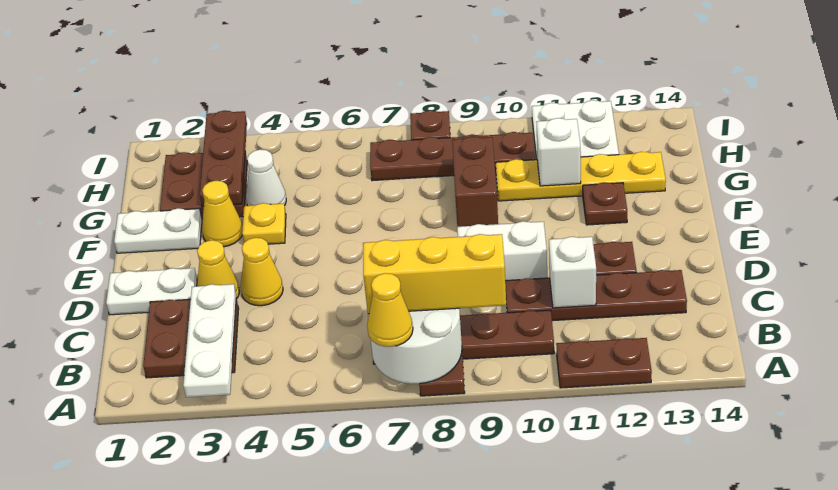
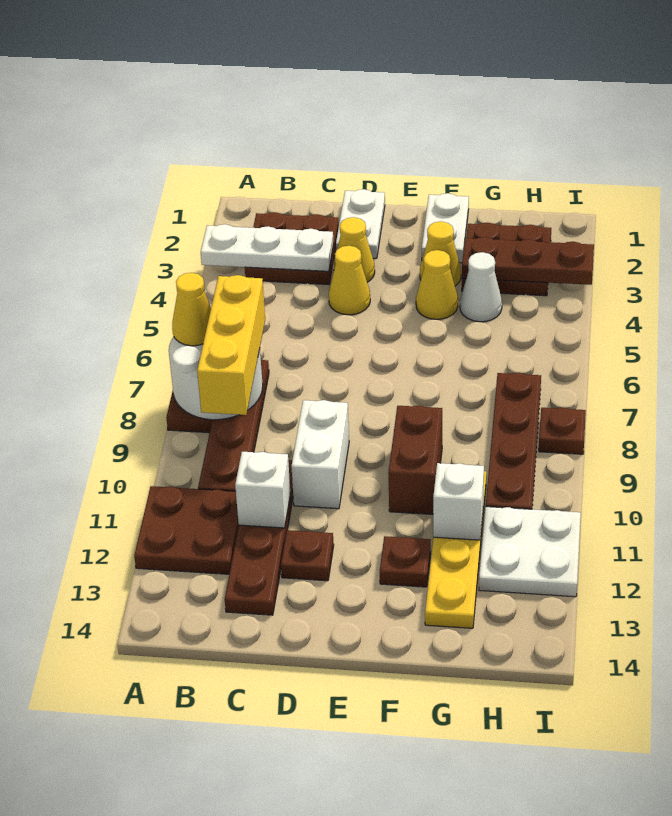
brown plate A11:A12 level 1 -> brown plate A11:B12 level 1
yellow plate F4 level 1 -> yellow cone F4 level 1
brown brick F9:G9 level 1 -> brown brick F9:F10 level 1

